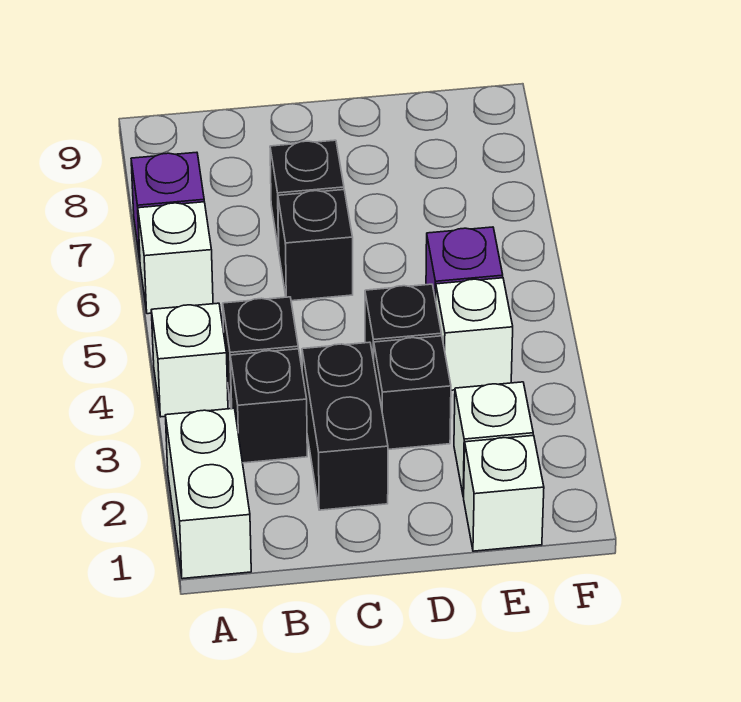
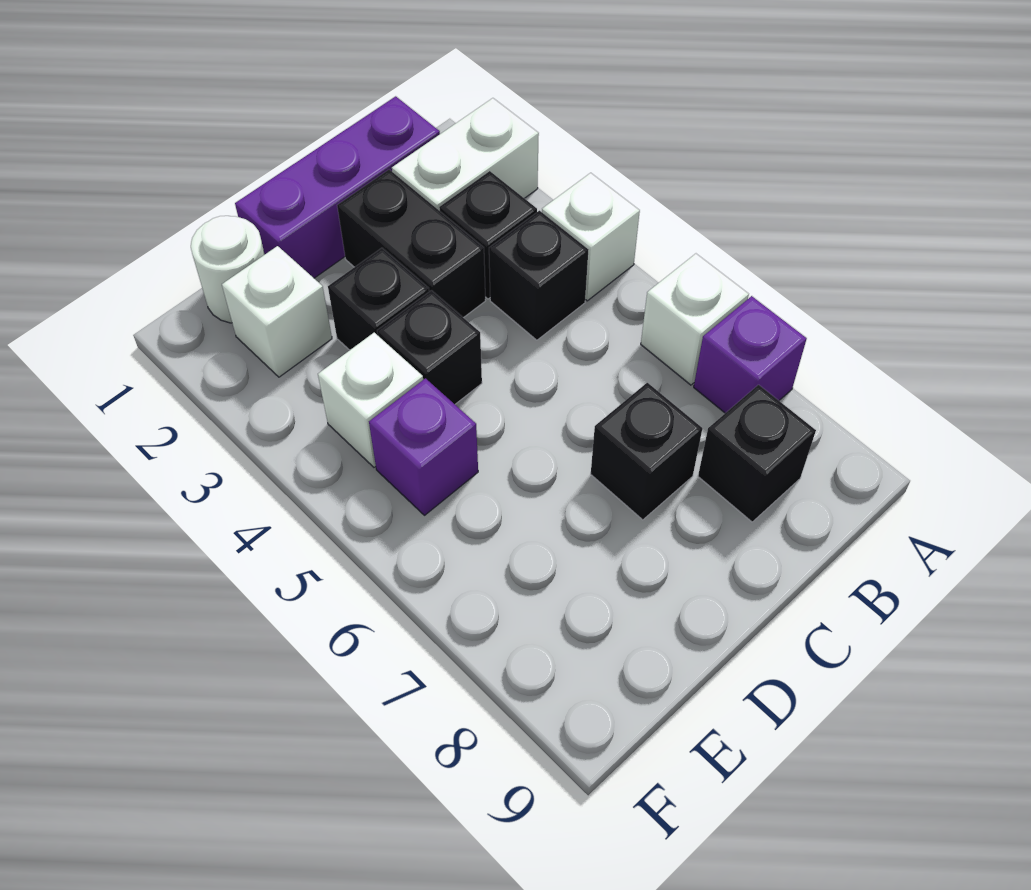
white brick A1:A2 level 1 -> white brick A2:B2 level 1
none -> purple brick B1:D1 level 1
black brick C6 level 1 -> black brick B8 level 1
white brick E1 level 1 -> white round brick E1 level 1

